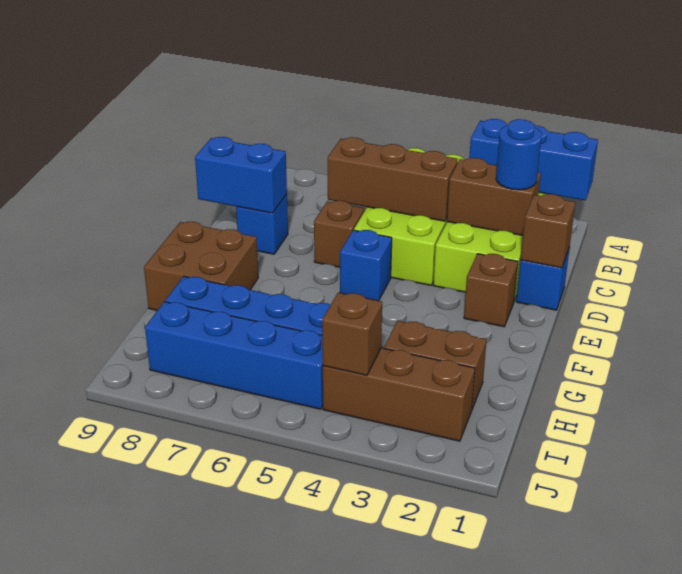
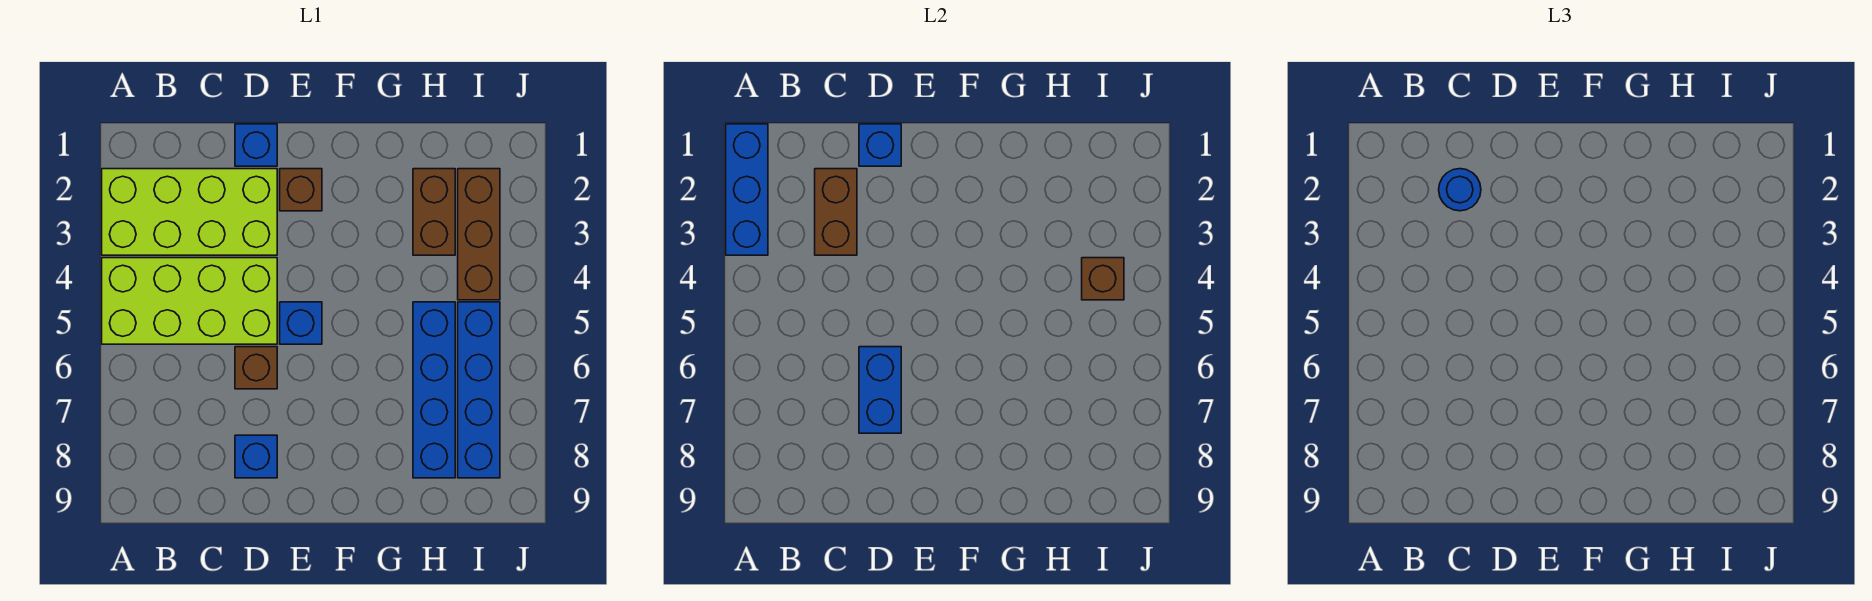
brown brick C4:C6 level 2 -> none
brown brick D1 level 2 -> blue brick D1 level 2
blue brick D8:D9 level 2 -> blue brick D6:D7 level 2
brown brick F8:G9 level 1 -> none

